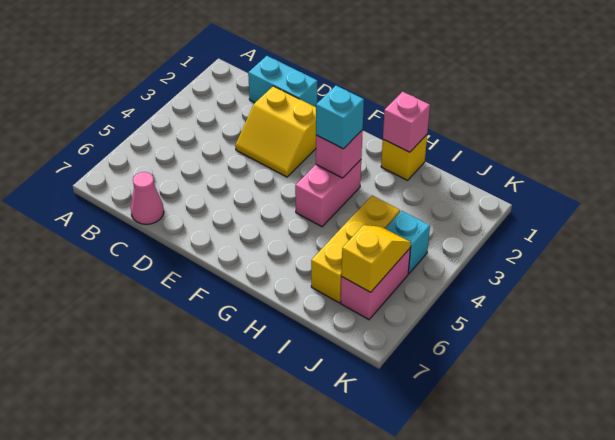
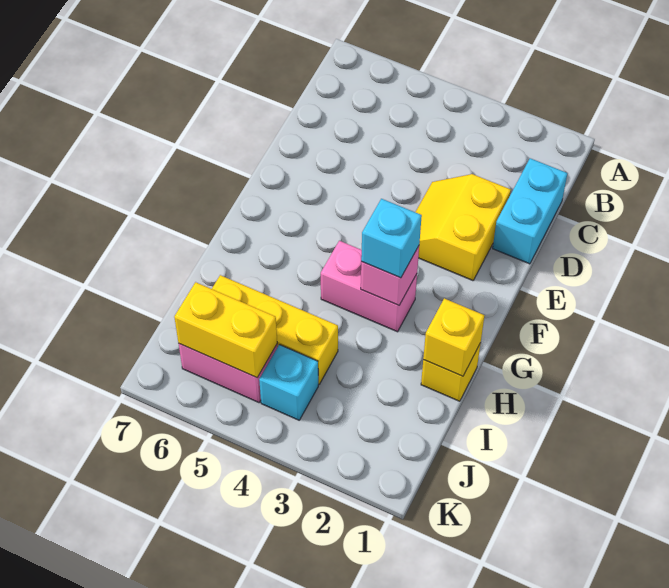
pink cone C7 level 1 -> none
pink brick H1 level 2 -> yellow brick H1 level 2
yellow slope J5:J6 level 2 top 6 -> yellow brick J5:J6 level 2

